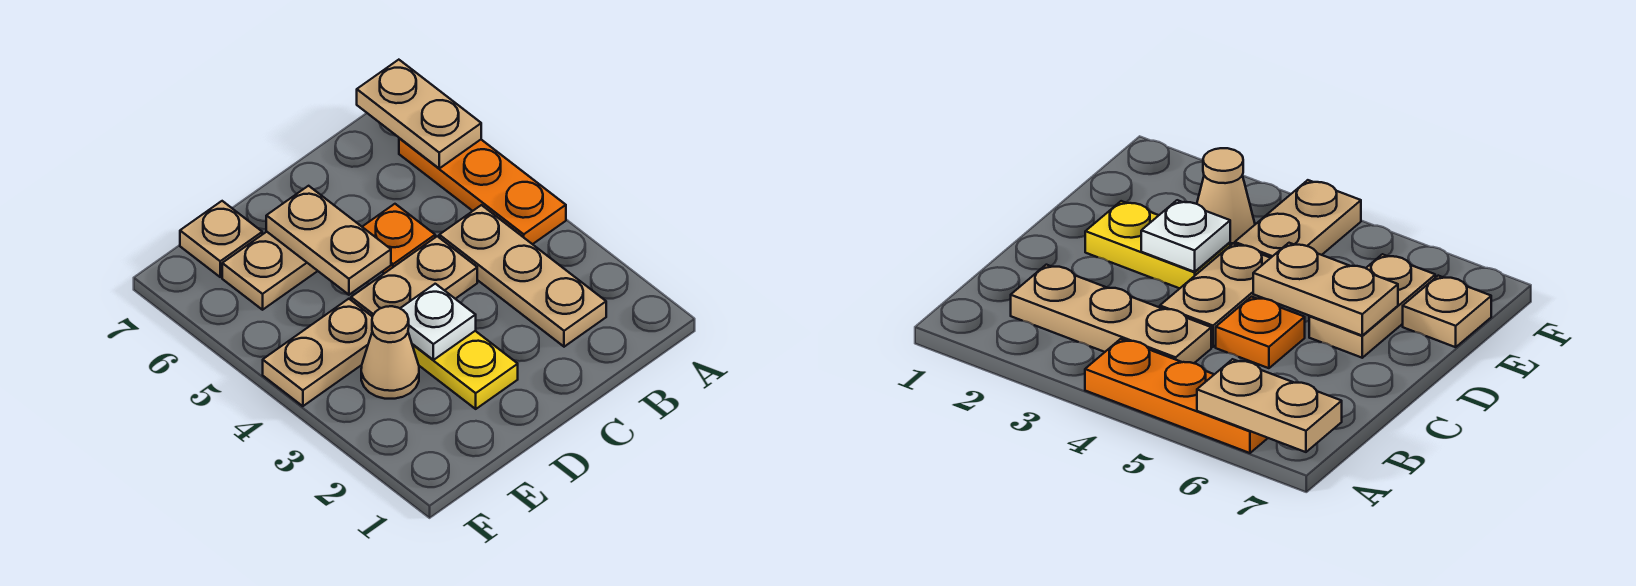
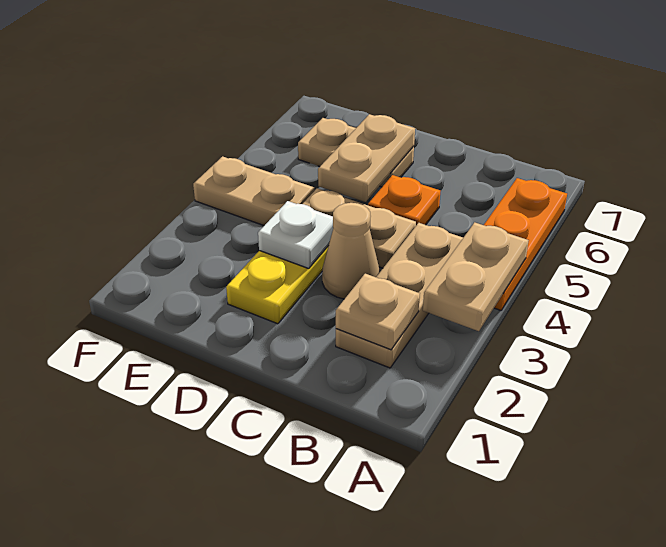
tan plate A6:A7 level 2 -> tan plate A3:A4 level 2
tan cone E3 level 1 -> tan cone C3 level 1
tan plate E7 level 1 -> tan plate B2 level 2

